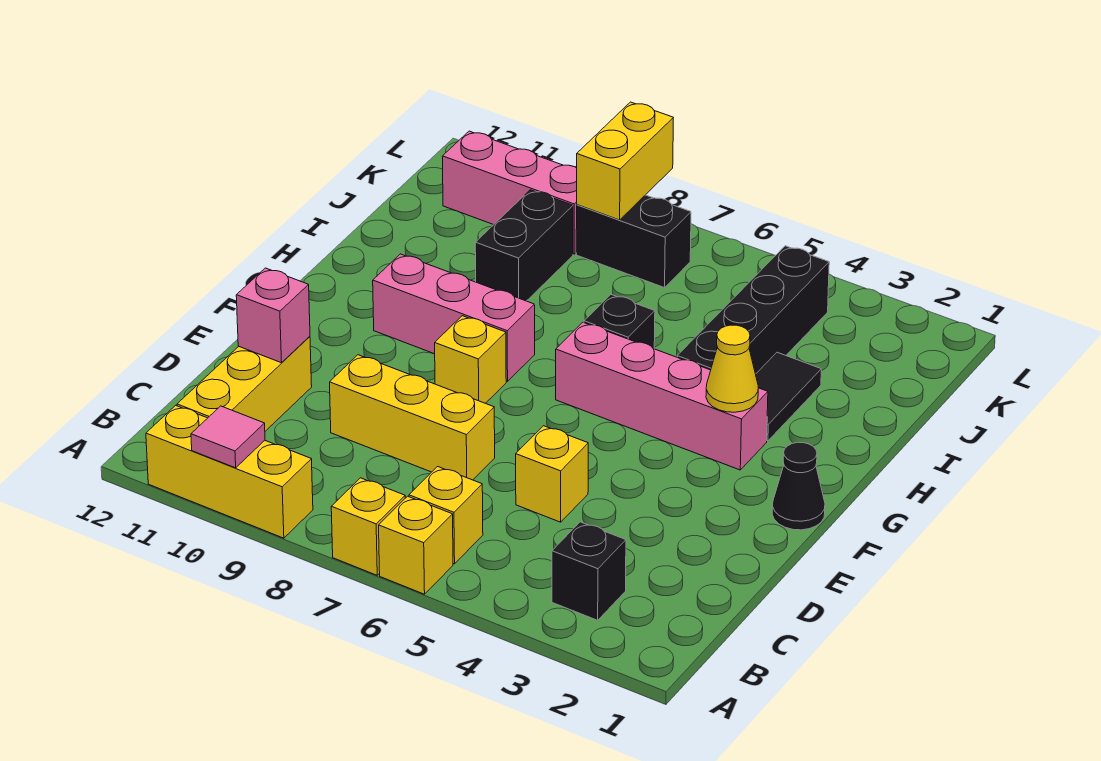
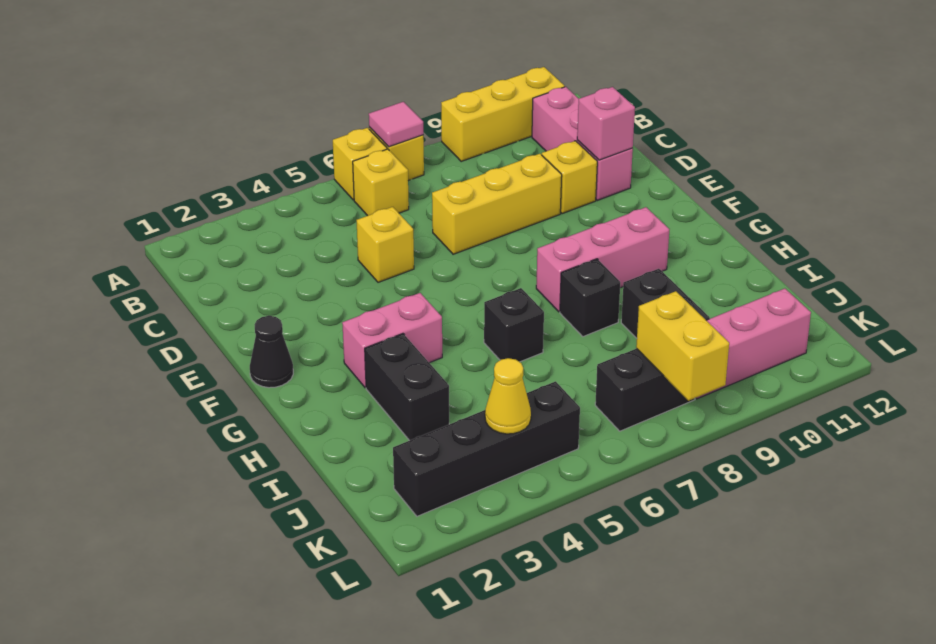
pink tile A10 level 2 -> pink tile A7 level 2
black brick B3 level 1 -> black brick H8 level 1
yellow brick B11:D11 level 1 -> pink brick B11:D11 level 1
yellow brick F8 level 1 -> yellow brick D10 level 1
pink brick G3:G6 level 1 -> pink brick G3:G4 level 1
yellow cone G3 level 2 -> yellow cone K4 level 2
black tile H3:I3 level 1 -> black brick H3:I3 level 1
black brick H4:K4 level 1 -> black brick K2:K5 level 1

